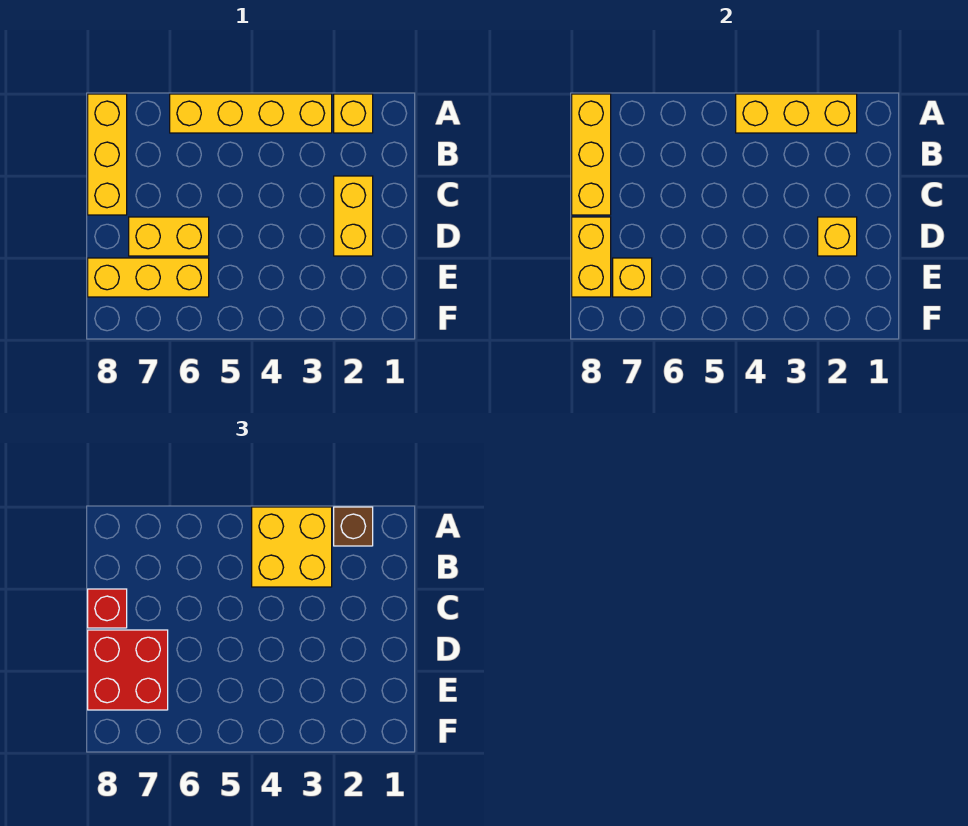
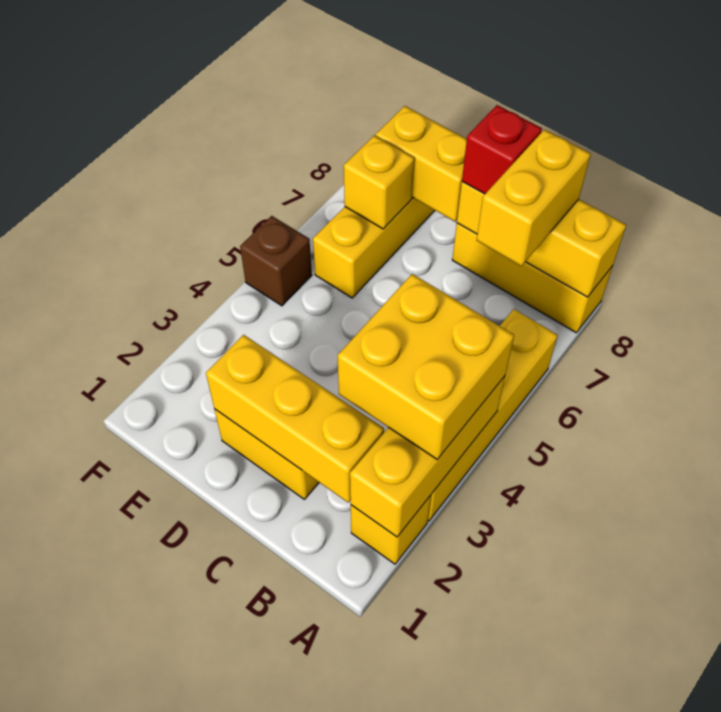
brown brick A2 level 3 -> brown brick F5 level 1
yellow brick D2 level 2 -> yellow brick B2:D2 level 2
yellow brick D6:D7 level 1 -> yellow brick B7:B8 level 3
red brick D7:E8 level 3 -> none

